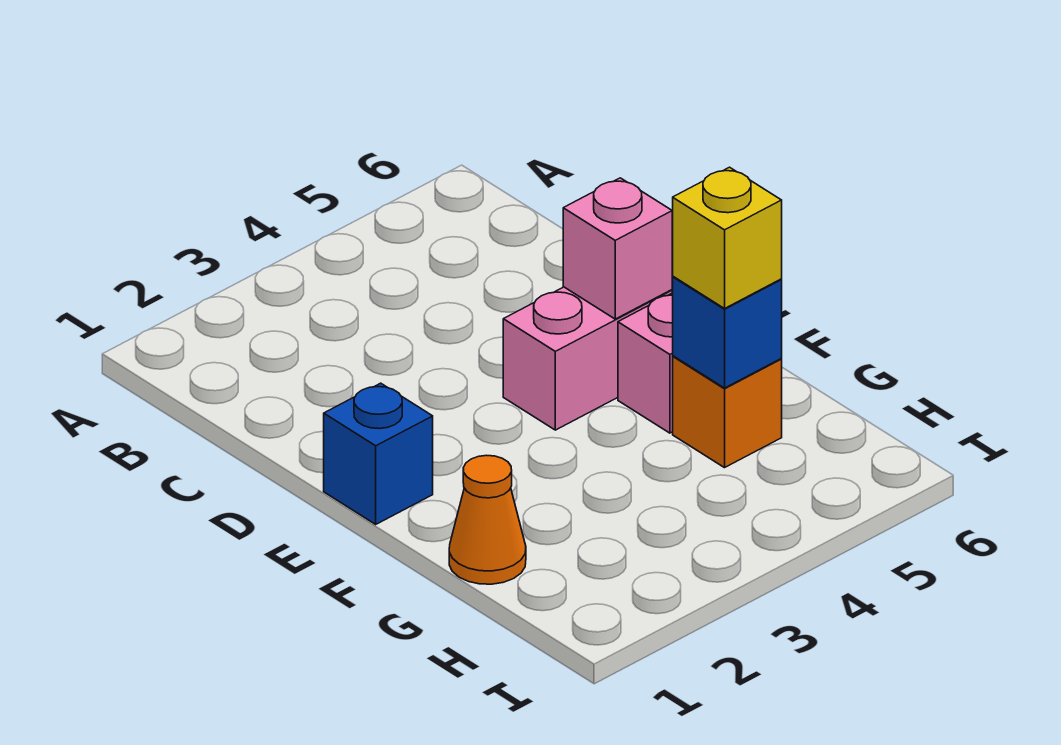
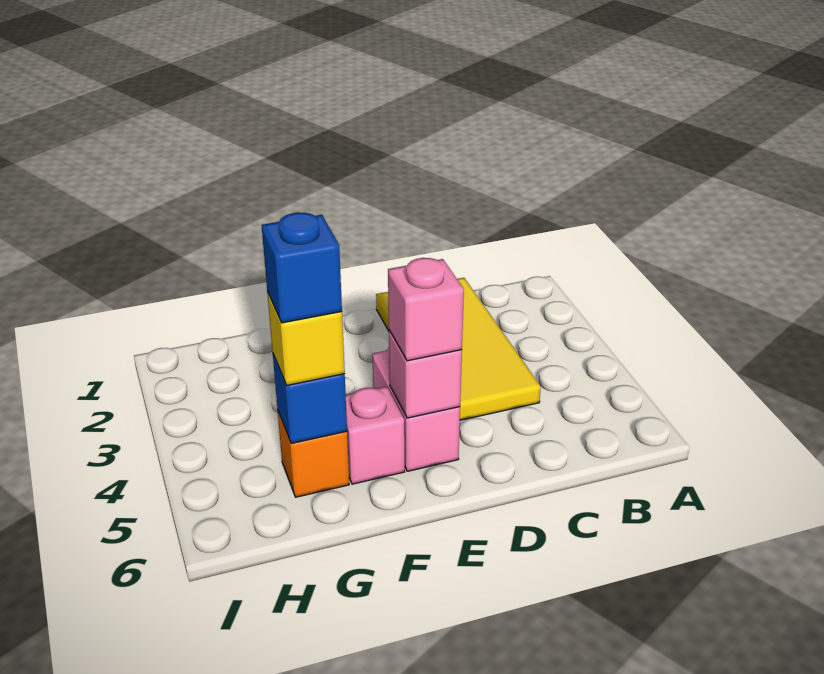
none -> yellow tile C1:D4 level 1
blue brick E1 level 1 -> blue brick G5 level 4
none -> pink brick E5 level 3
orange cone G1 level 1 -> none

